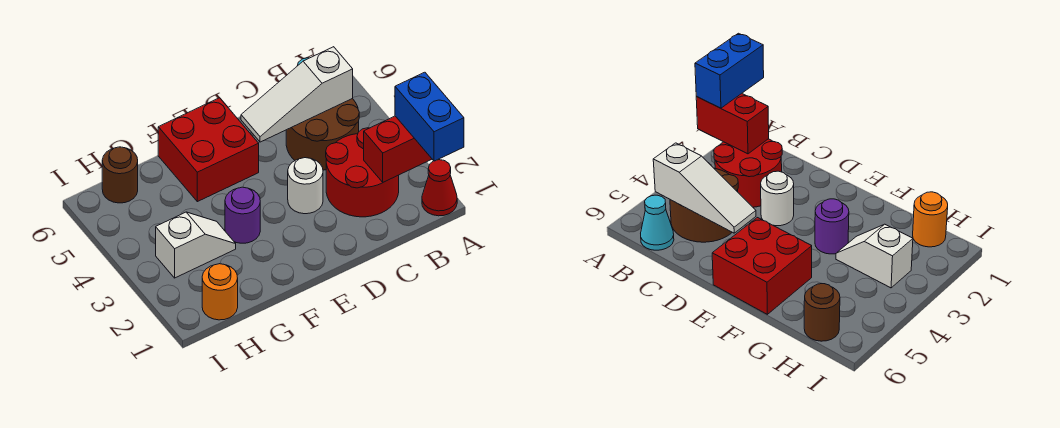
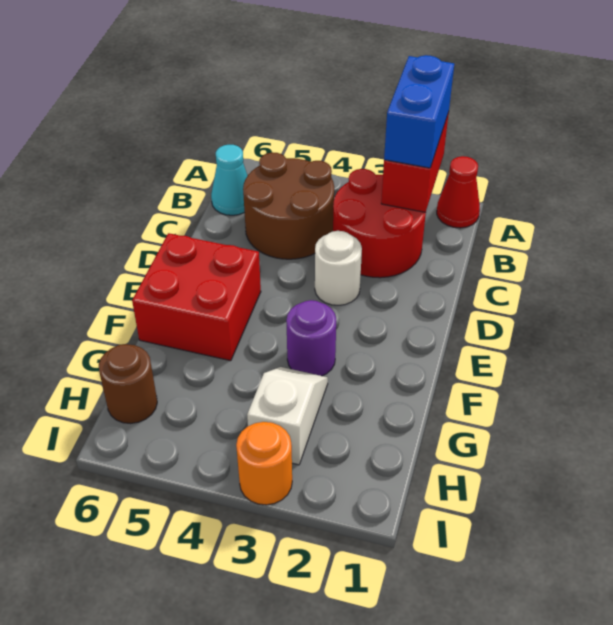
blue brick A1:A2 level 3 -> blue brick A2:B2 level 3
white slope B5:D5 level 2 top B -> none
orange round brick H1 level 1 -> orange round brick I3 level 1

